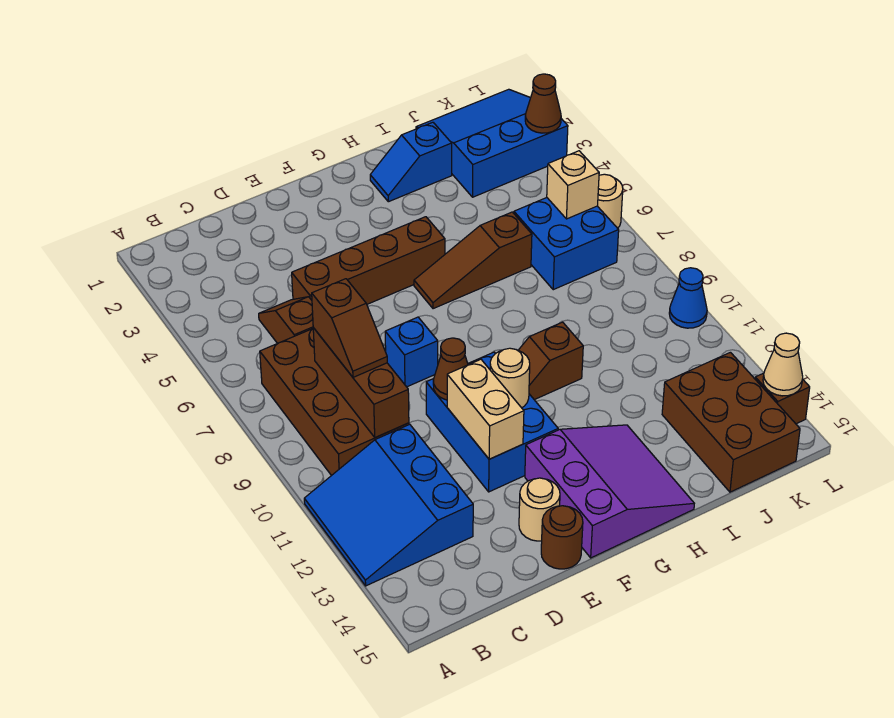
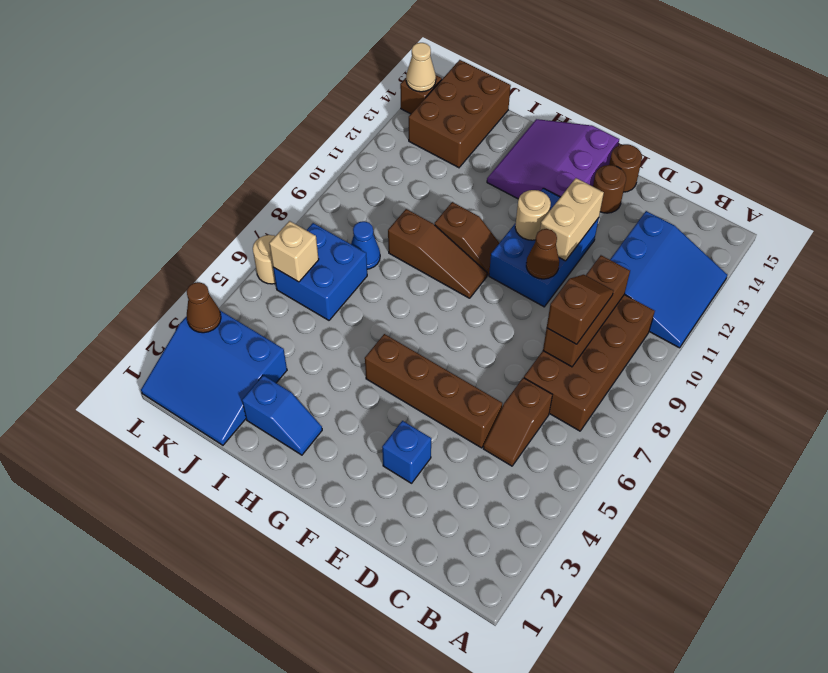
blue brick E8 level 1 -> blue brick E3 level 1
tan round brick E14 level 1 -> brown round brick E14 level 1
brown slope G6:I6 level 1 top I -> brown slope G9:I9 level 1 top I
blue cone L10 level 1 -> blue cone J8 level 1

